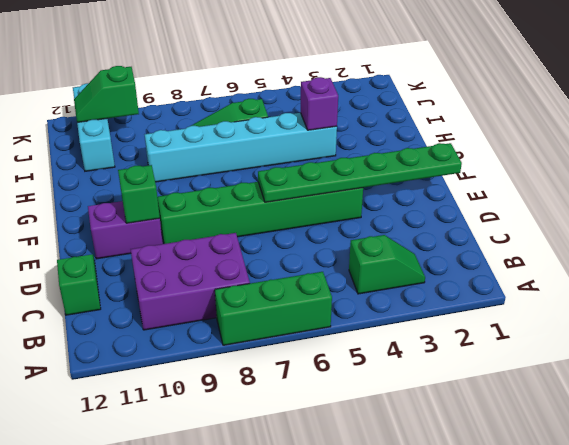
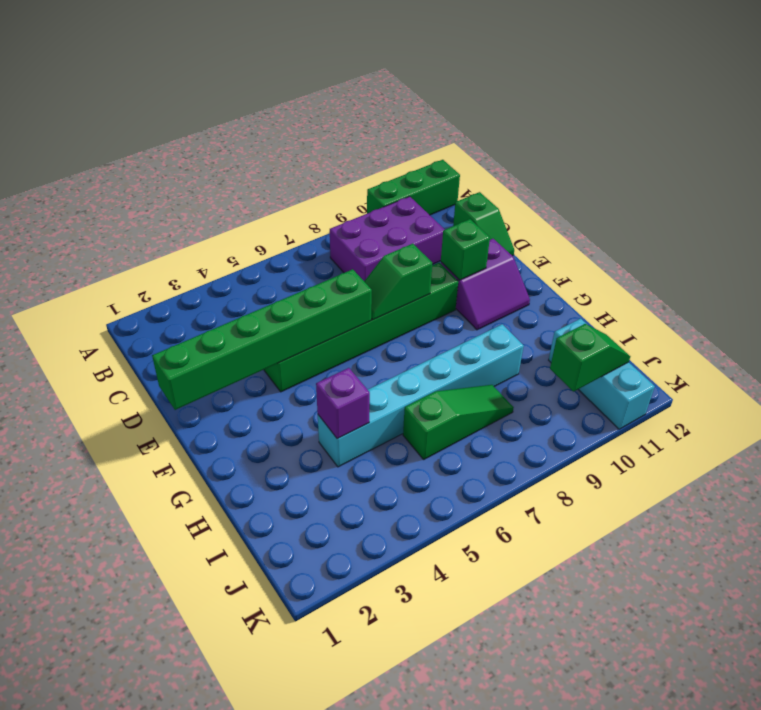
green brick A6:A8 level 1 -> green brick A10:A12 level 1
green slope B3:B4 level 1 top 4 -> green slope E7:E8 level 2 top 8
green plate E1:E6 level 2 -> green brick E1:E6 level 2

